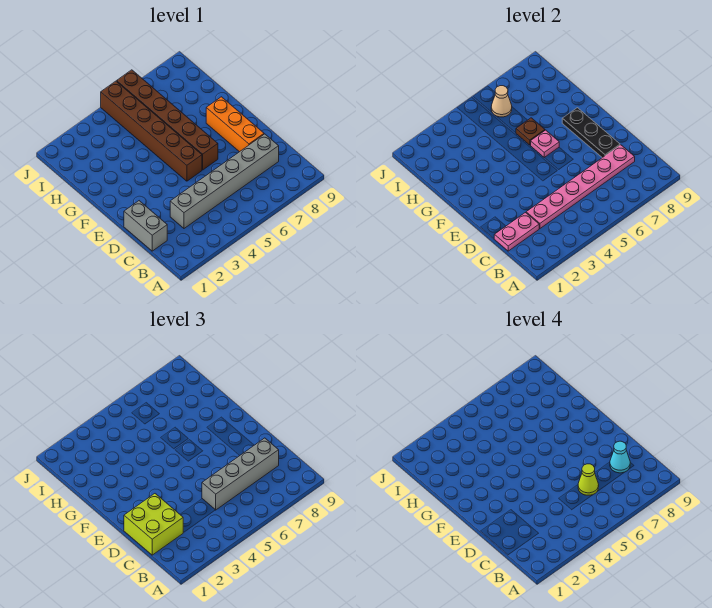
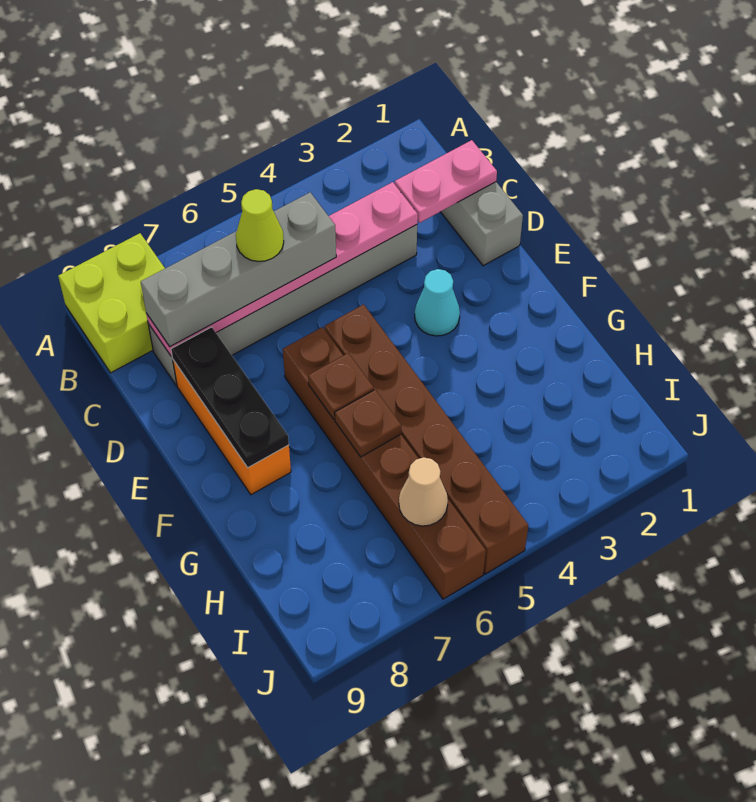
lime brick C1:D2 level 3 -> lime brick A8:B9 level 1
cyan cone C8 level 4 -> cyan cone E3 level 1
pink plate F6 level 2 -> brown plate F6 level 2

